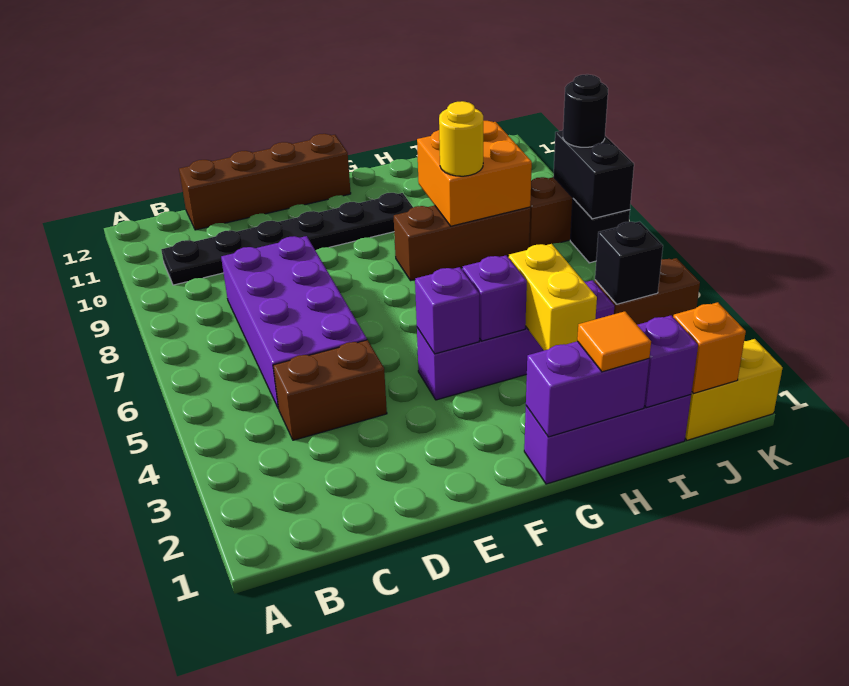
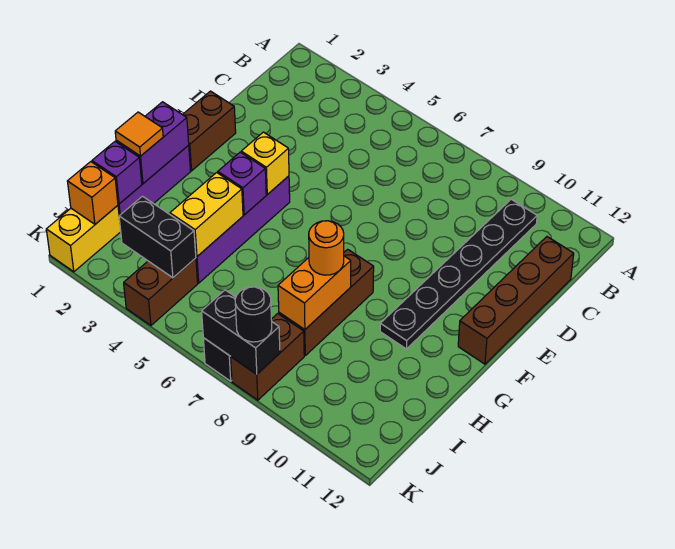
brown brick C4:D4 level 1 -> brown brick E1:F1 level 1
purple brick C5:D8 level 1 -> none
purple brick F4 level 2 -> yellow brick F4 level 2
yellow brick H3:H4 level 2 -> yellow brick H4:I4 level 2
orange brick H8:I9 level 2 -> orange brick H8:I8 level 2
yellow round brick H8 level 3 -> orange round brick H8 level 3
black brick J4 level 2 -> black brick J3:J4 level 2

